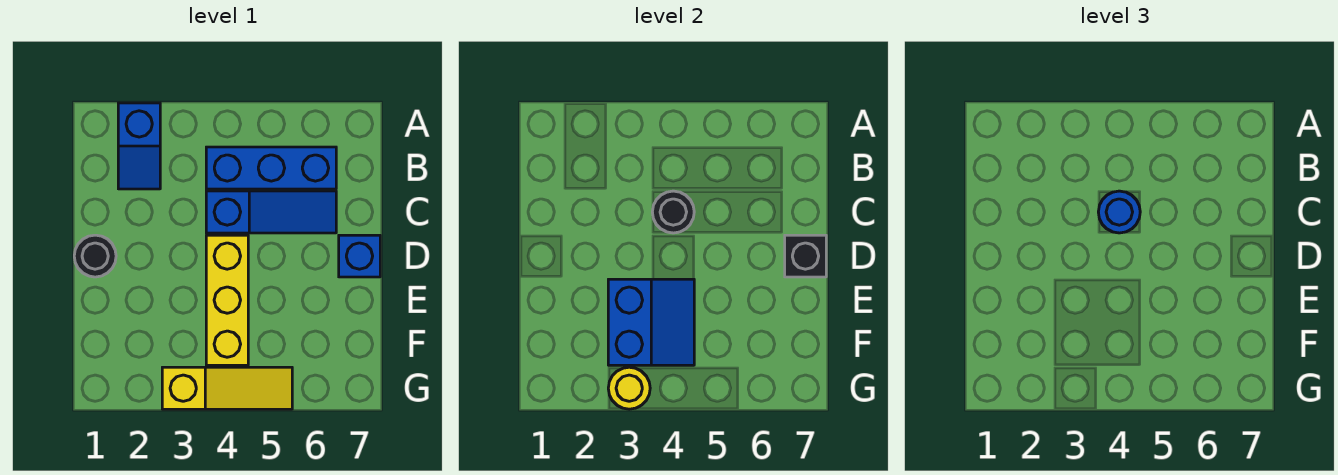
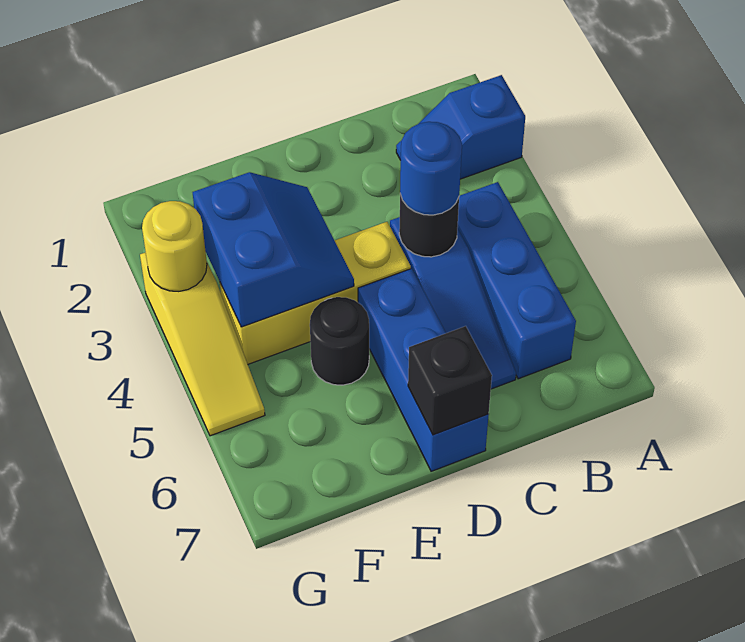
black round brick D1 level 1 -> black round brick E5 level 1
blue brick D7 level 1 -> blue brick D5:D7 level 1
blue slope E3:F4 level 2 top 3 -> blue slope E3:F4 level 2 top F

